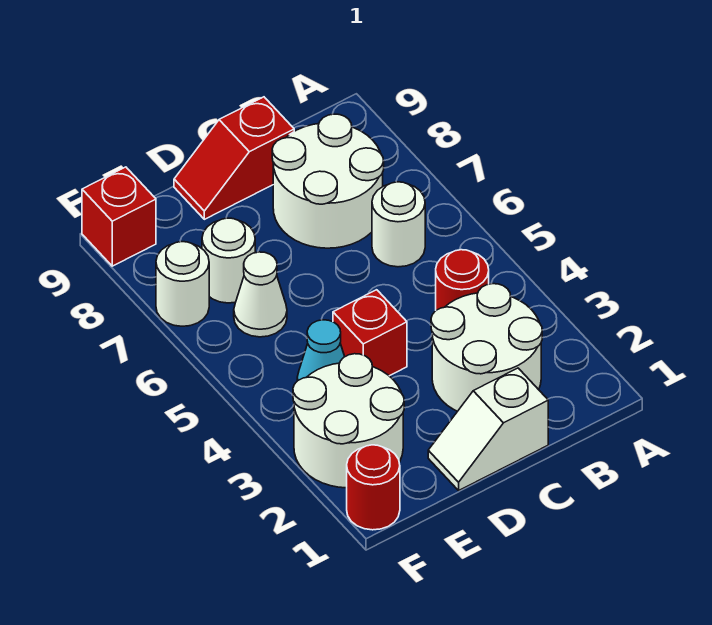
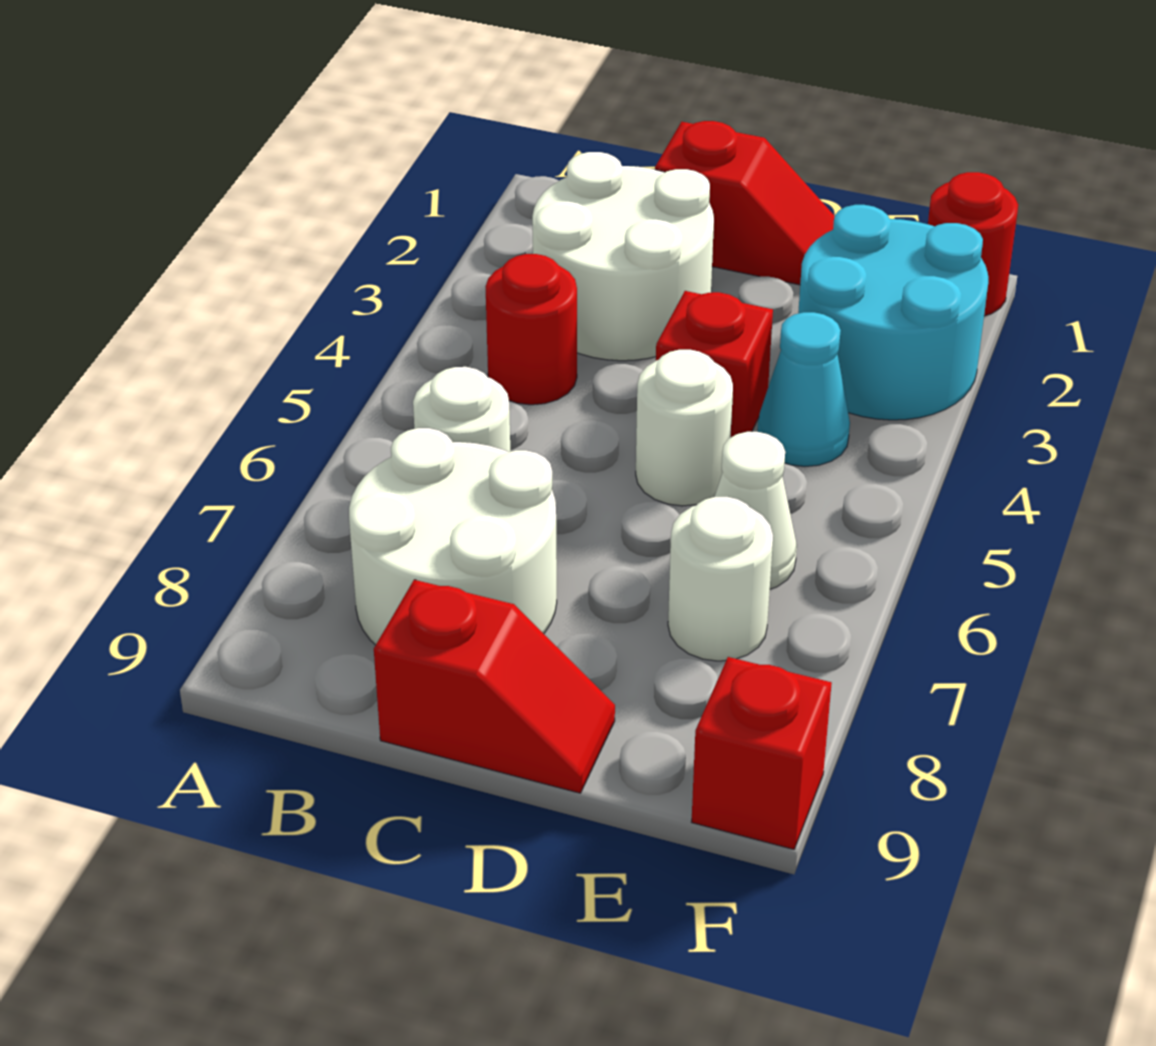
white slope C1:D1 level 1 top C -> red slope C1:D1 level 1 top C
white round brick E2:F3 level 1 -> cyan round brick E2:F3 level 1
white round brick F7 level 1 -> white round brick D5 level 1

